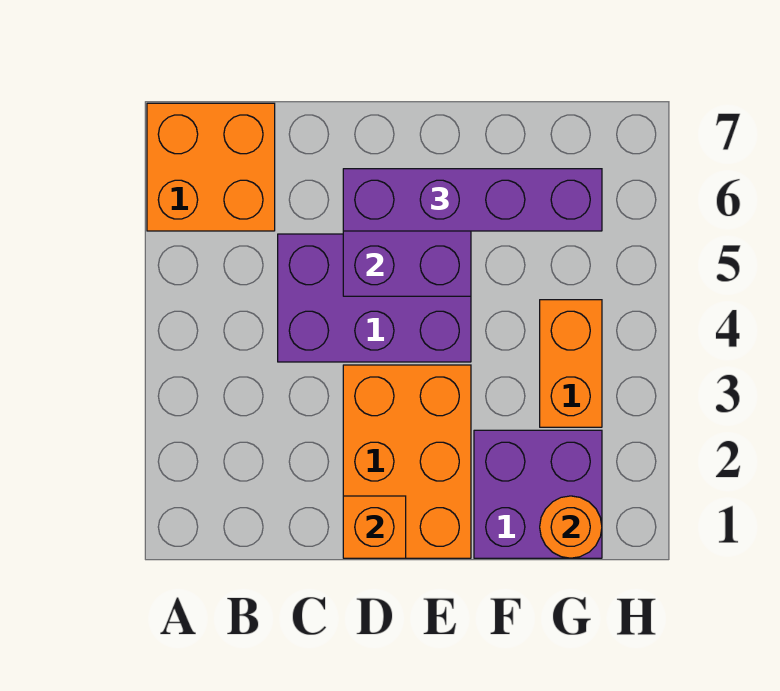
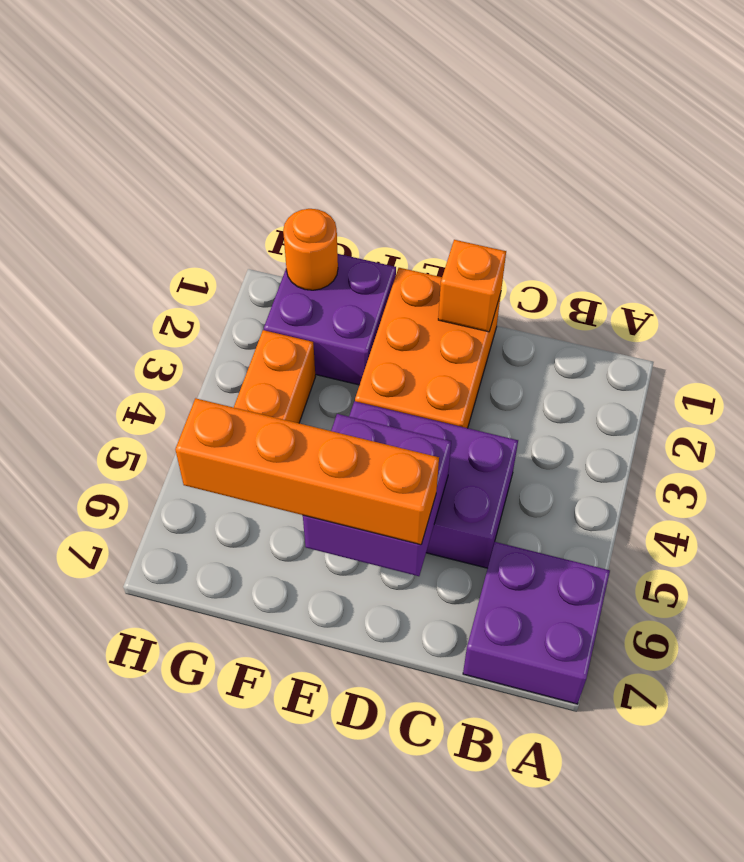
orange brick A6:B7 level 1 -> purple brick A6:B7 level 1
purple brick D6:G6 level 3 -> orange brick D6:G6 level 3

